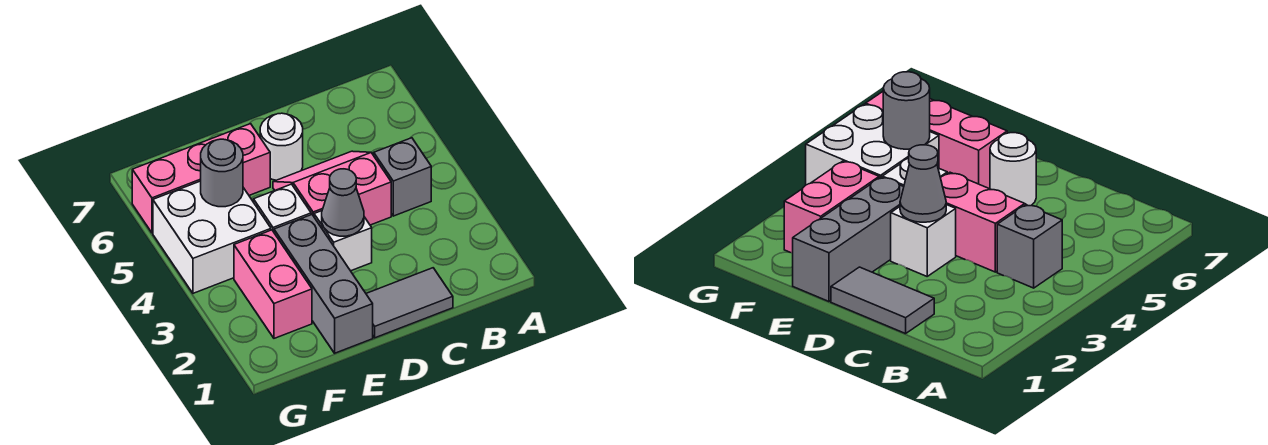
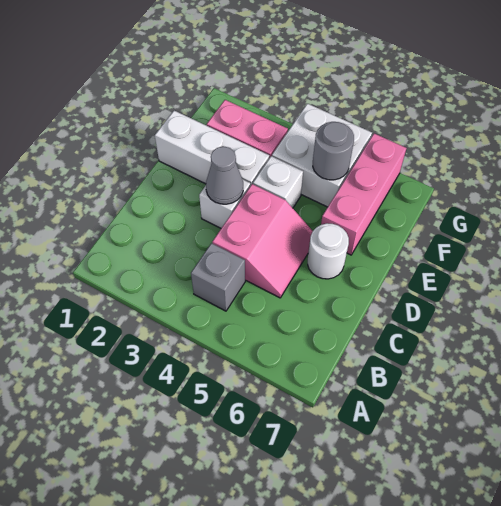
grey tile C1:D1 level 1 -> none
grey brick E1:E3 level 1 -> white brick E1:E3 level 1

